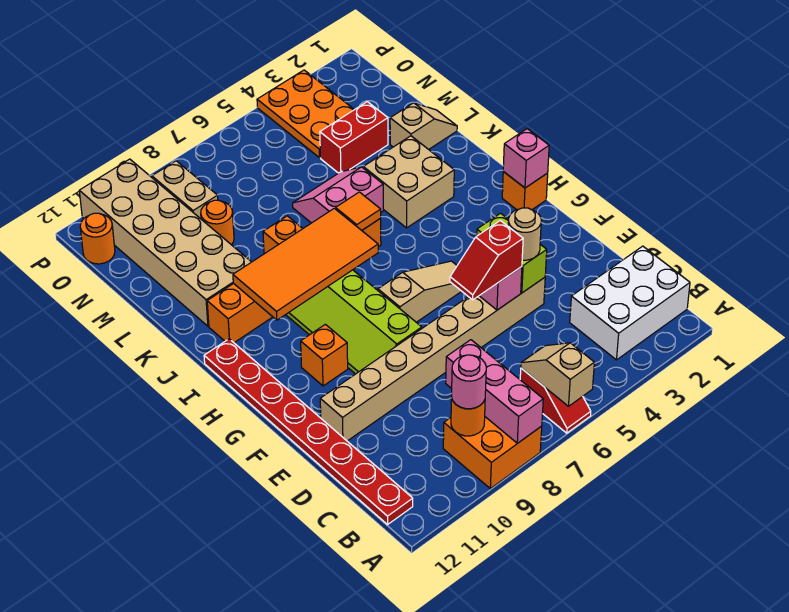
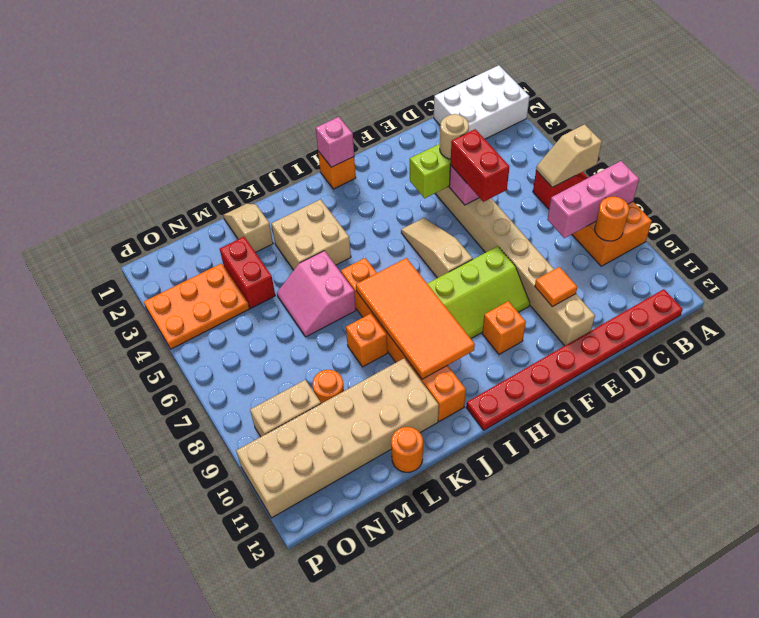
white brick B1:C3 level 1 -> white brick A1:C2 level 1
pink round brick B9 level 3 -> none
red slope E5:E6 level 3 top 5 -> red brick E5:E6 level 3
orange tile J6 level 2 -> orange tile E10 level 2
orange round brick O12 level 1 -> orange round brick L12 level 1

